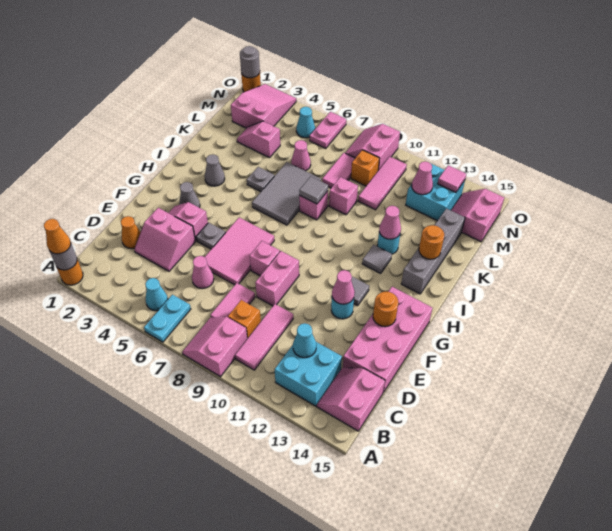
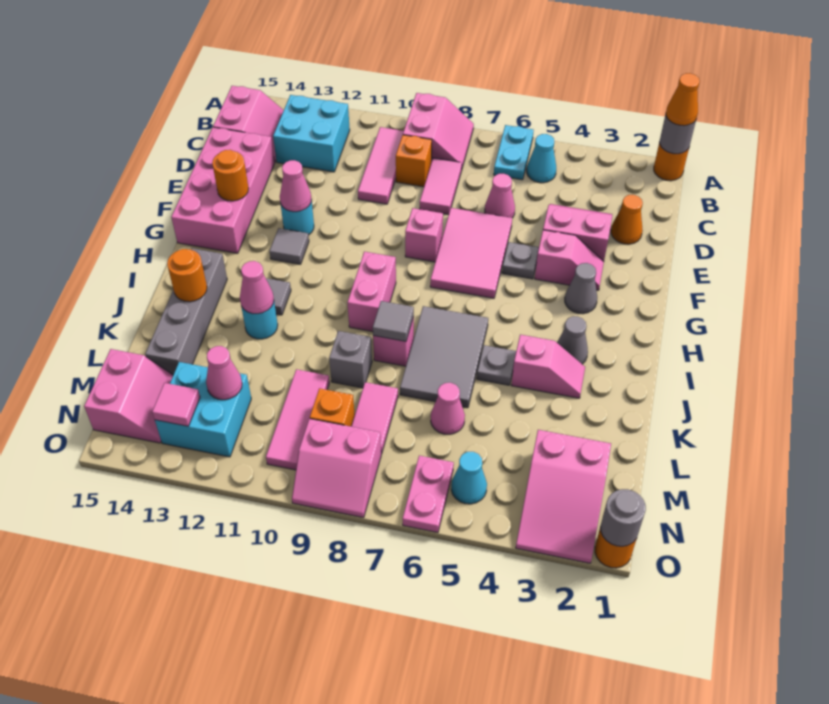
cyan cone C12 level 2 -> none
pink brick E9:F9 level 1 -> pink brick H9:I9 level 1
pink brick K9 level 1 -> grey brick K9 level 1
pink slope L3:L4 level 1 top 4 -> pink slope J3:J4 level 1 top 4
pink slope N8:O9 level 1 top 9 -> pink slope N8:O9 level 1 top N

